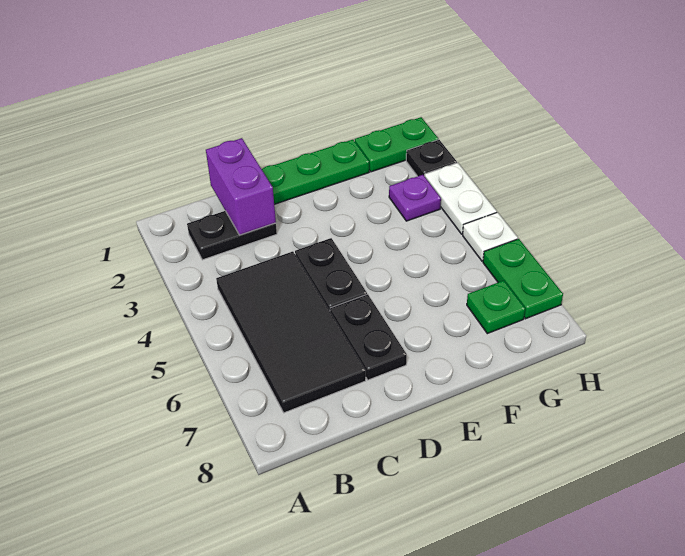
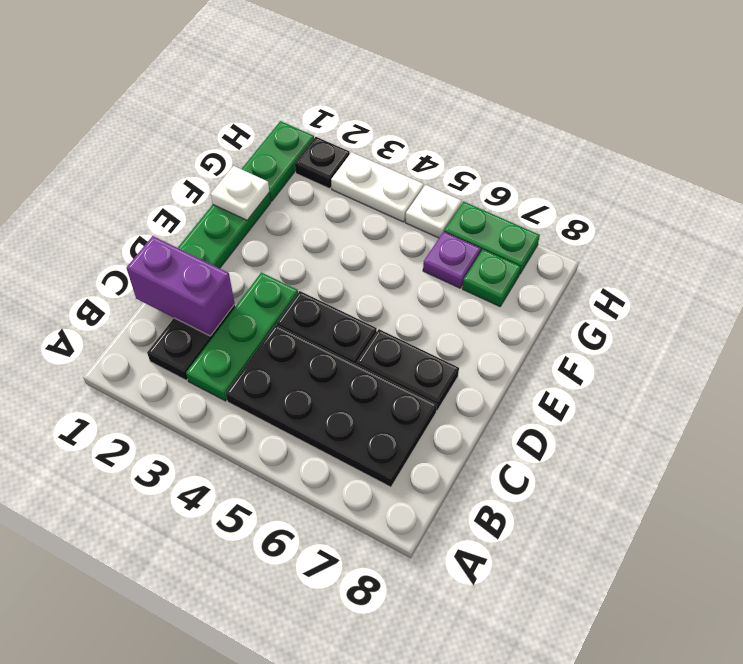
none -> green plate B3:D3 level 1
black tile B4:C7 level 1 -> black plate B4:C7 level 1
none -> white plate F1 level 2
purple plate G3 level 1 -> purple plate G6 level 1

